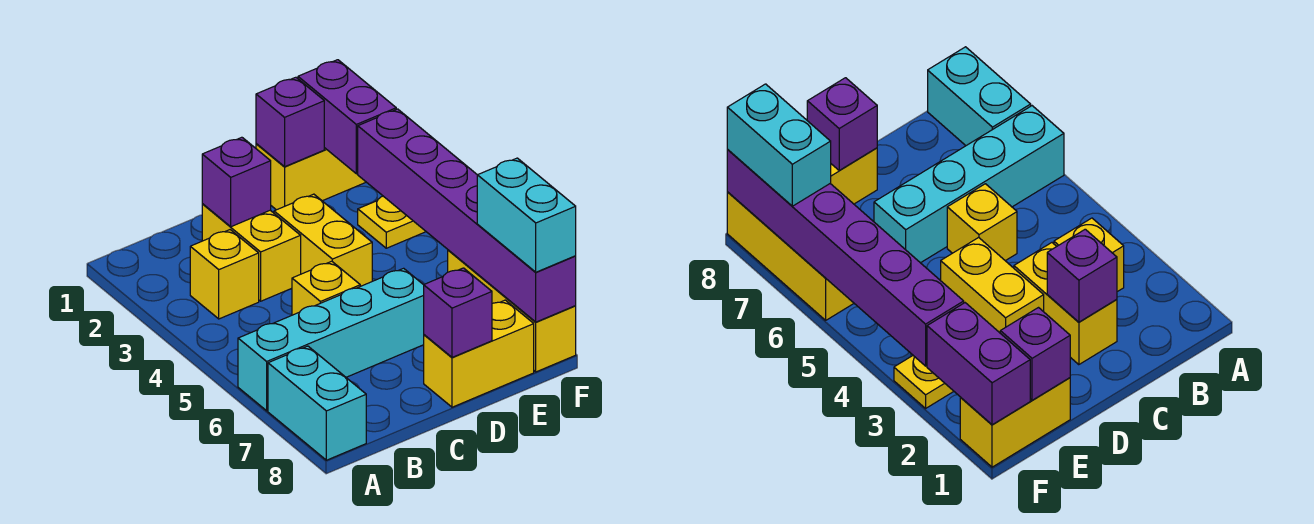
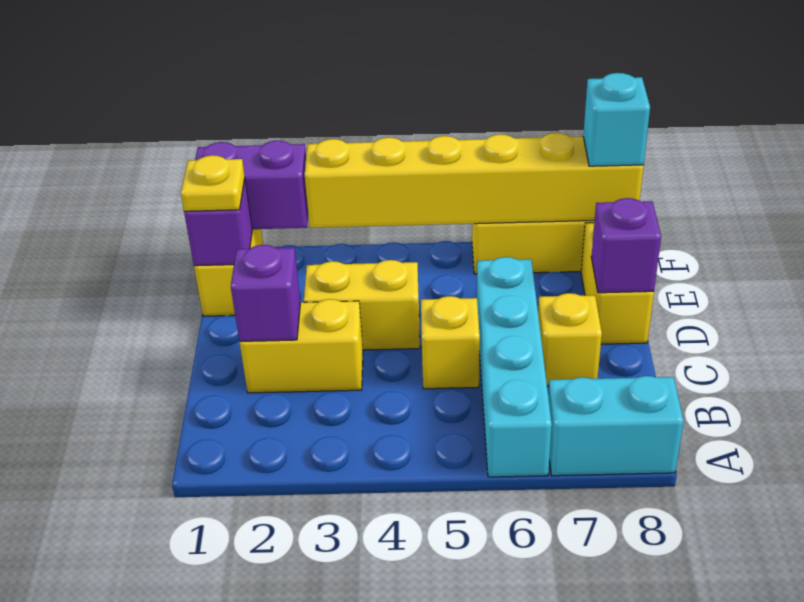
yellow brick B3 level 1 -> yellow brick C7 level 1
yellow plate F3 level 1 -> yellow plate E1 level 3
purple brick F3:F8 level 2 -> yellow brick F3:F8 level 2
cyan brick F7:F8 level 3 -> cyan brick F8 level 3

